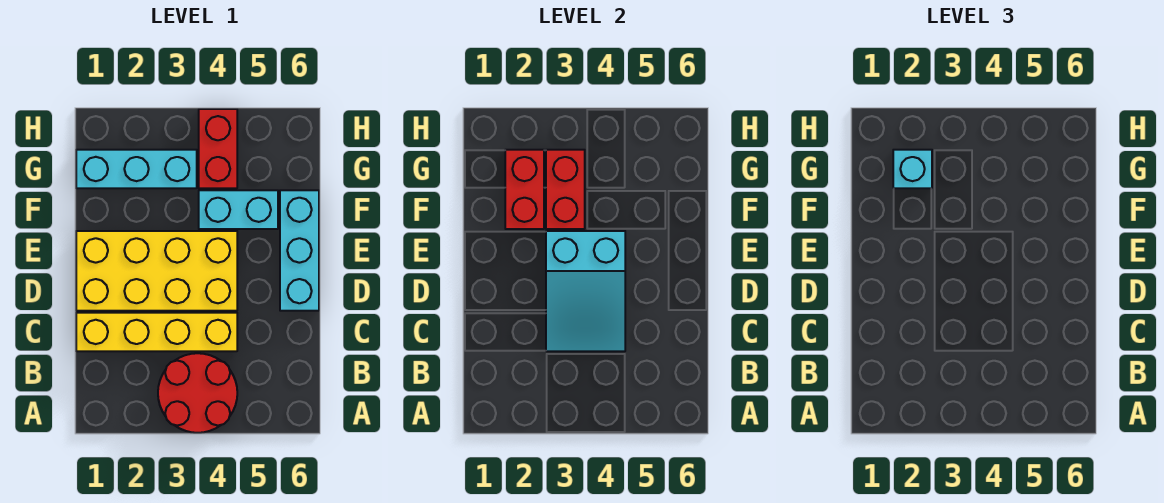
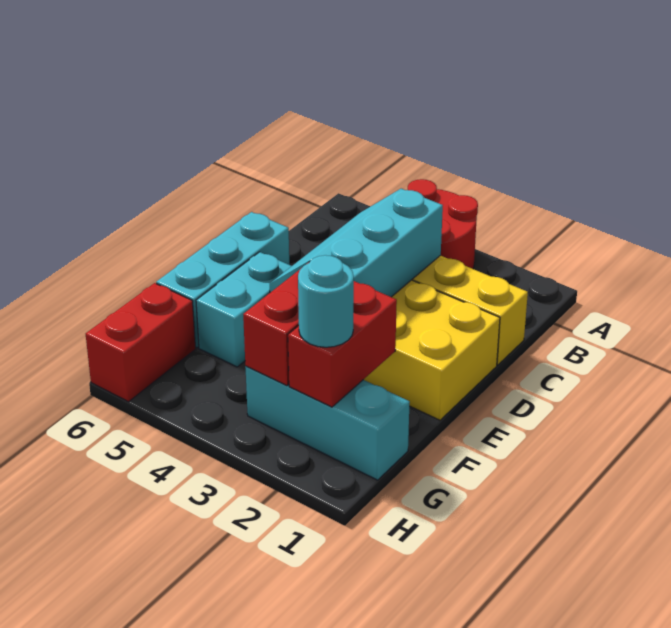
cyan slope C3:E4 level 2 top E -> cyan slope C3:E4 level 2 top 3
cyan brick F4:F5 level 1 -> cyan brick E5:F5 level 1
cyan brick G2 level 3 -> cyan round brick G2 level 3
red brick G4:H4 level 1 -> red brick G6:H6 level 1

